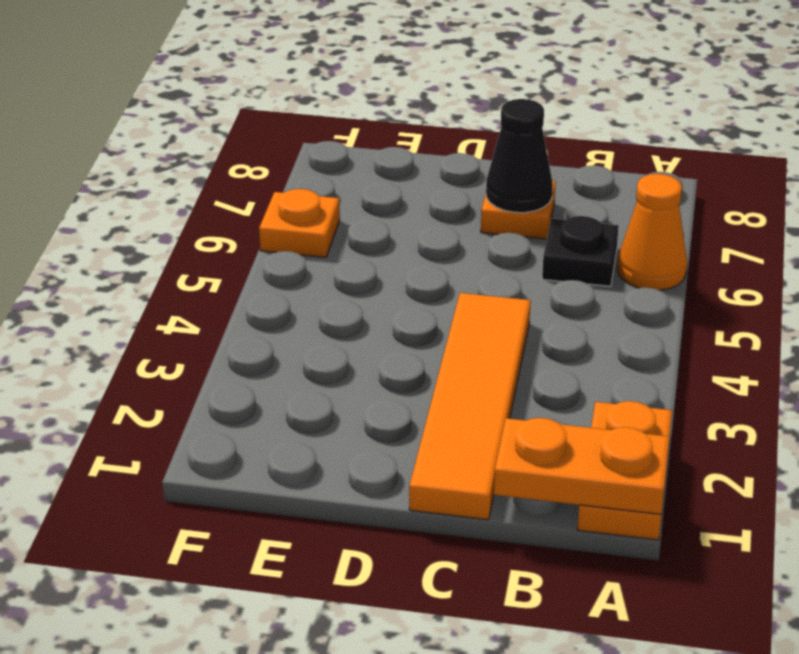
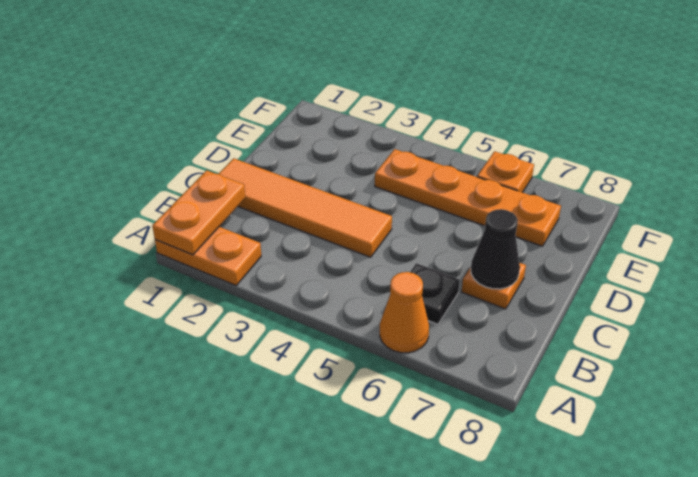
none -> orange plate E4:E7 level 1

